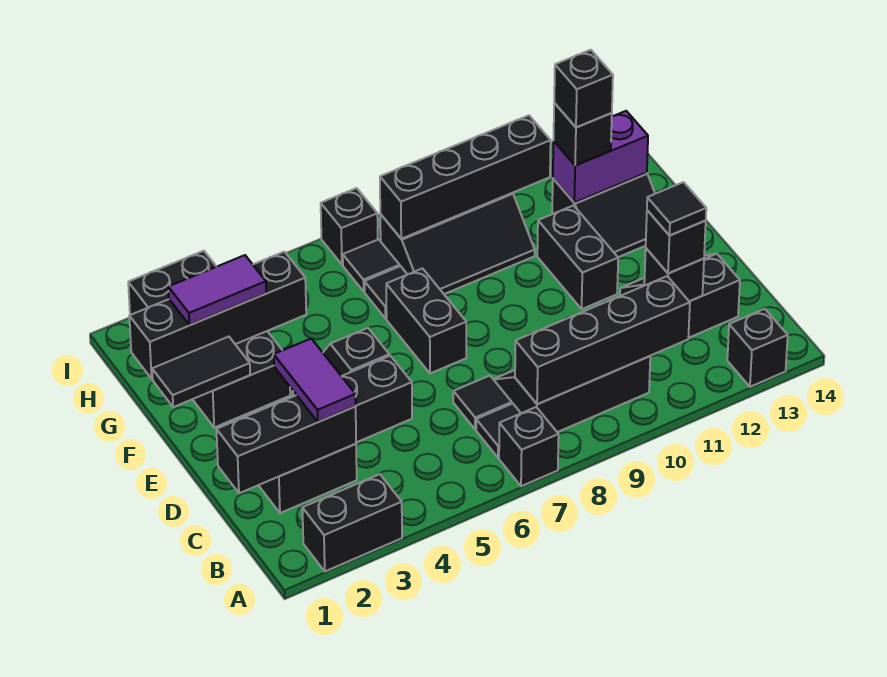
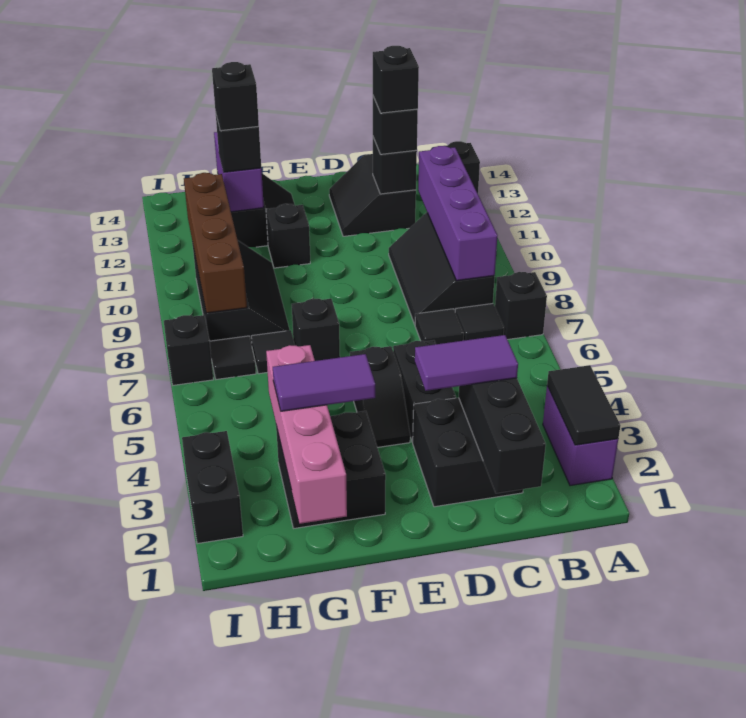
black brick A2:A3 level 1 -> purple brick A2:A3 level 1
black brick B8:B11 level 2 -> purple brick B8:B11 level 2
black tile C12 level 4 -> black brick C12 level 4
black brick E7:F7 level 1 -> black brick F7 level 1
black brick E11:F11 level 1 -> black brick F11 level 1
black tile F1:F2 level 2 -> black tile A2:A3 level 2
black brick G1:G4 level 2 -> pink brick G1:G4 level 2
purple tile G2:G3 level 3 -> purple tile F3:G3 level 3
black brick H8:H11 level 2 -> brown brick H8:H11 level 2

